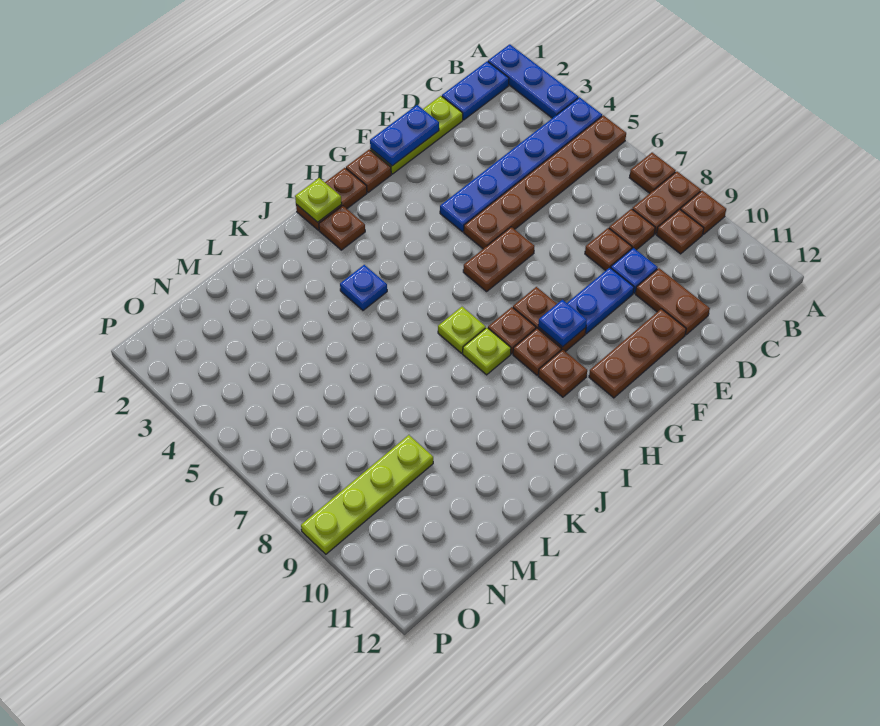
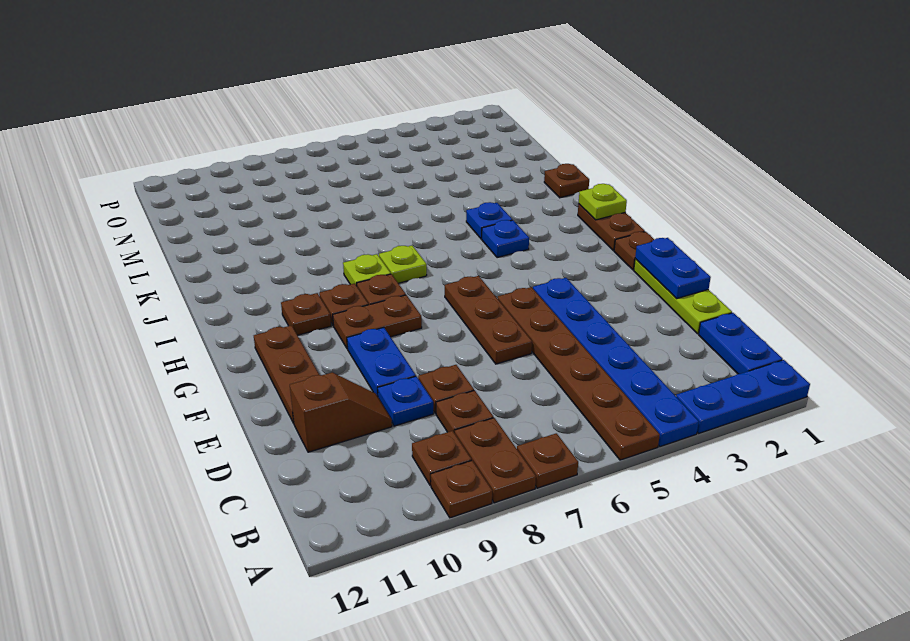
brown plate D10:D11 level 1 -> brown slope D10:D11 level 1 top 11
brown plate F6:G6 level 1 -> brown plate E6:G6 level 1
blue plate G9 level 2 -> blue plate I4 level 1
brown plate I2 level 1 -> brown plate K1 level 1
lime plate M9:P9 level 1 -> none

